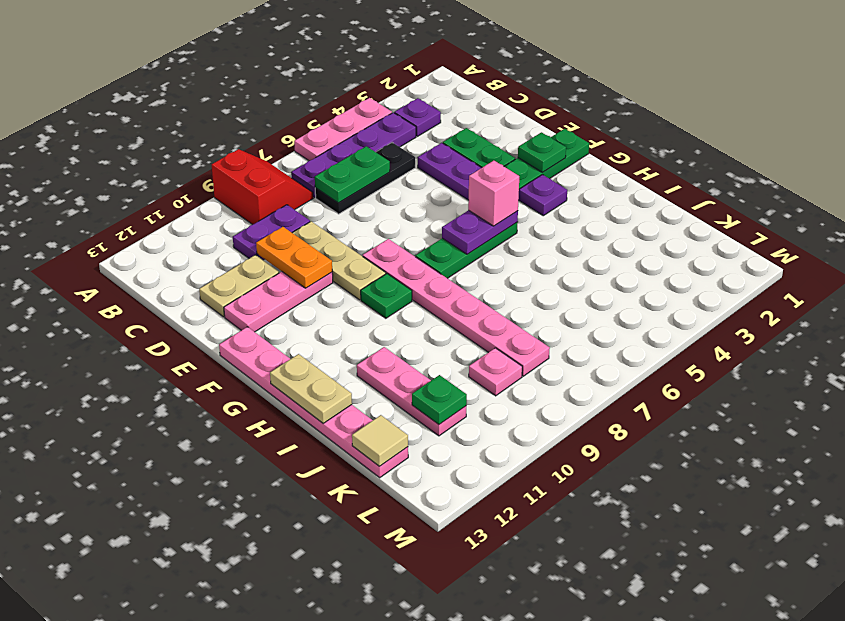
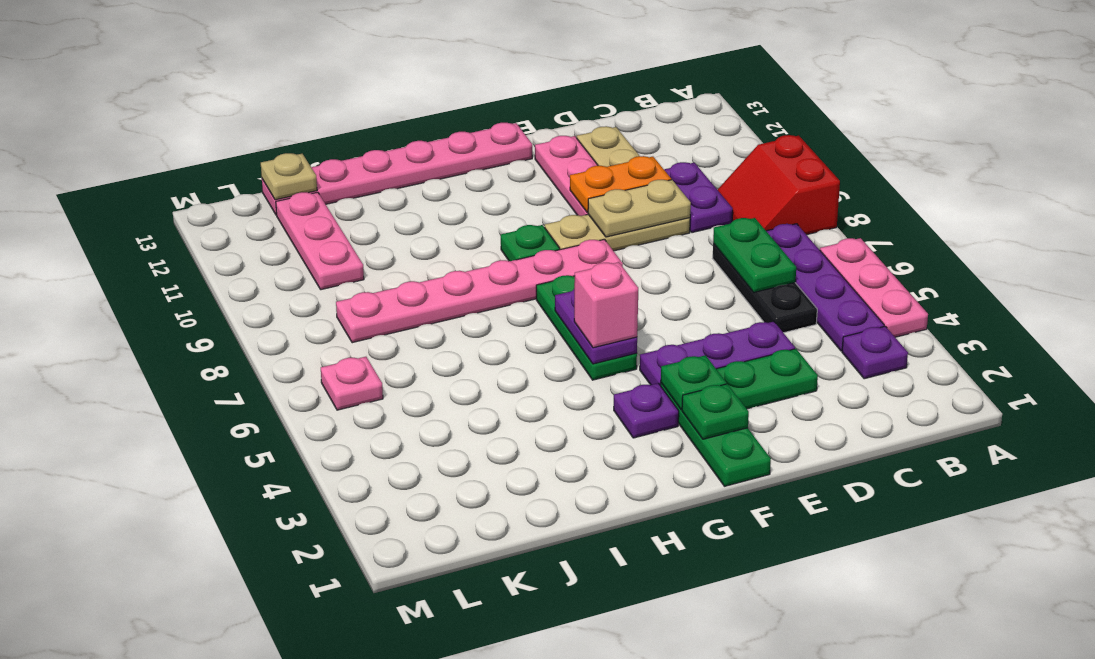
red slope A8:B9 level 1 top 9 -> red slope A8:B9 level 1 top A
tan plate H13:I13 level 2 -> tan plate D9:E9 level 2
pink plate I11:K11 level 1 -> pink plate K10:K12 level 1
pink plate K9 level 1 -> pink plate L6 level 1
green plate K11 level 2 -> green plate F3 level 2
tan tile K13 level 2 -> tan plate K13 level 2

